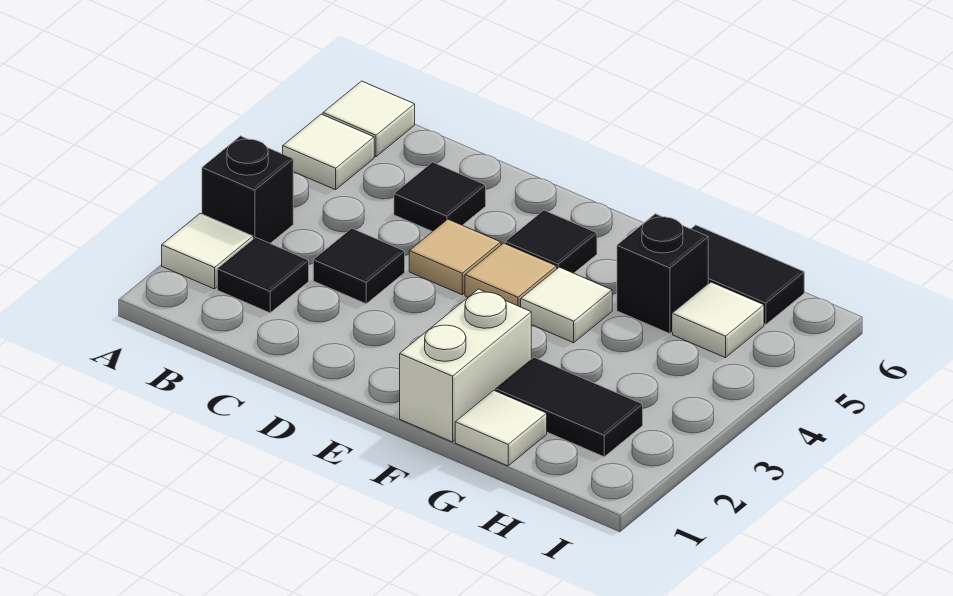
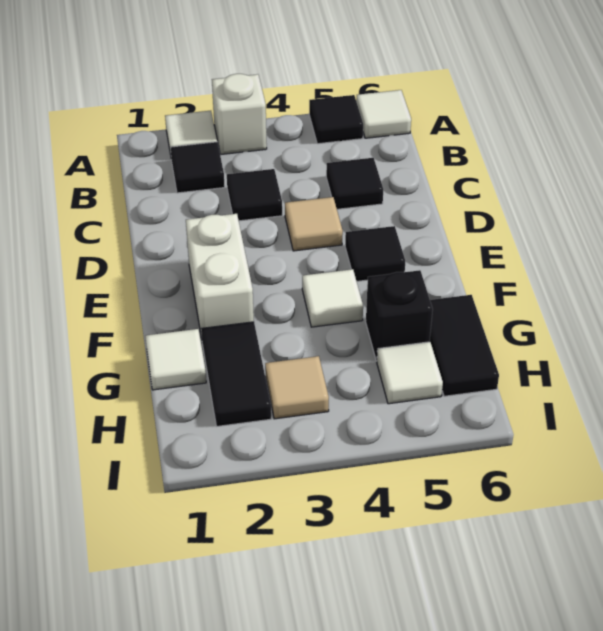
black brick A3 level 1 -> white brick A3 level 1
white tile A5 level 1 -> black tile A5 level 1
tan tile E4 level 1 -> tan tile H3 level 1
white brick F1:F2 level 1 -> white brick E2:F2 level 1

